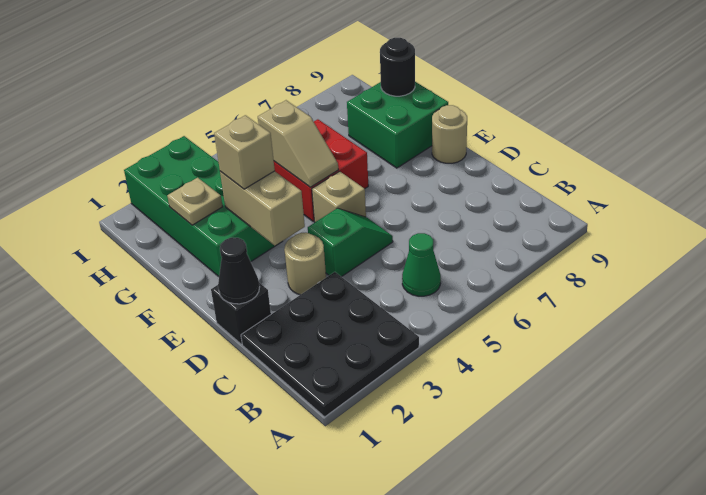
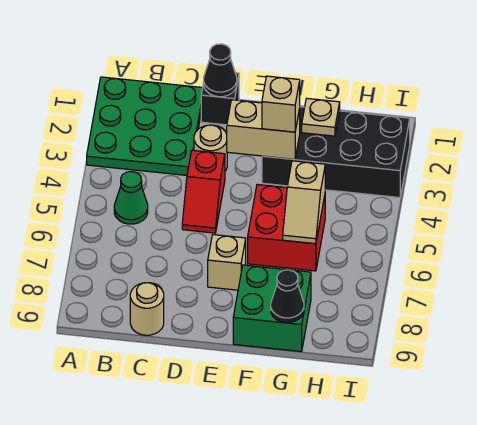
black plate A1:C3 level 1 -> green plate A1:C3 level 1
green slope D4:D5 level 1 top 4 -> red slope D4:D5 level 1 top 4
tan brick E5 level 1 -> tan brick E7 level 1
tan round brick E9 level 1 -> tan round brick C9 level 1
green brick F2:I3 level 1 -> black brick F2:I3 level 1
tan slope F5:G5 level 2 top G -> tan slope G5:G6 level 2 top 5
black round brick G9 level 2 -> black cone G9 level 2

